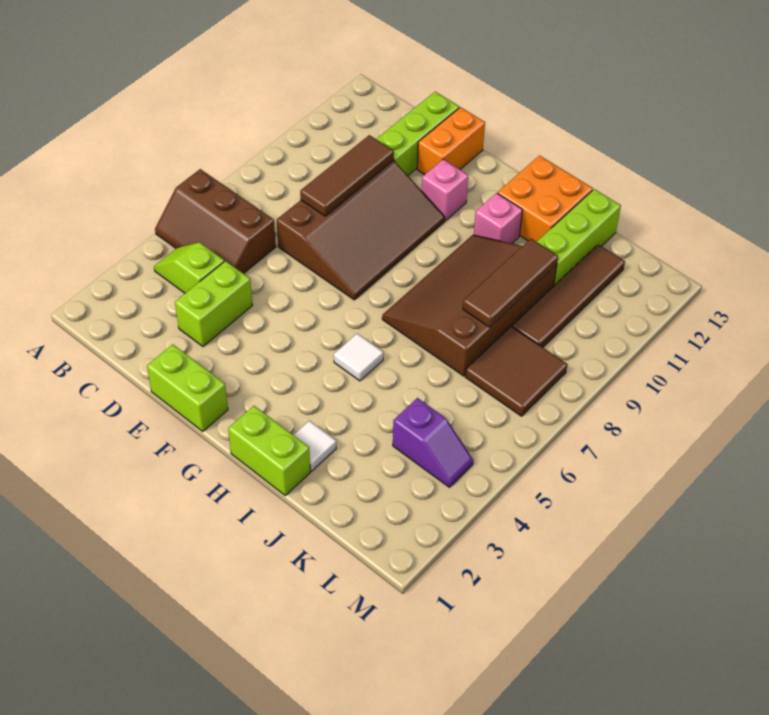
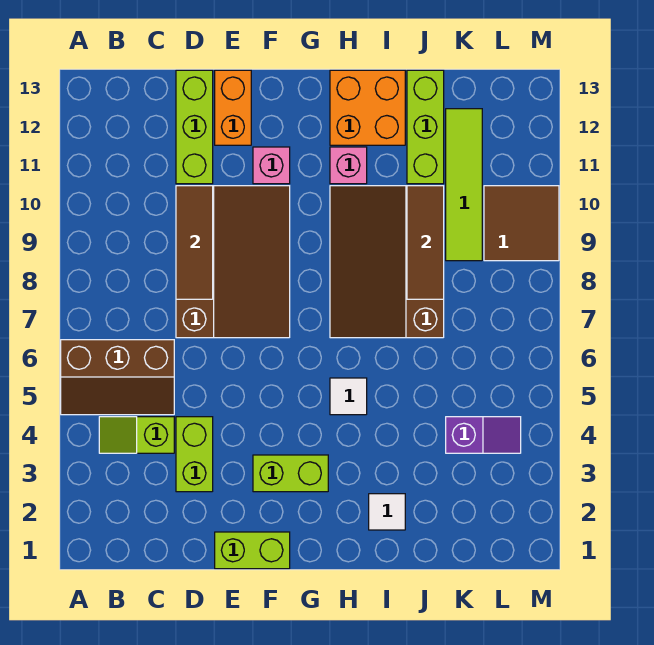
lime brick H1:I1 level 1 -> lime brick F3:G3 level 1
brown tile K7:L8 level 1 -> brown tile L9:M10 level 1
brown tile K9:K12 level 1 -> lime tile K9:K12 level 1

